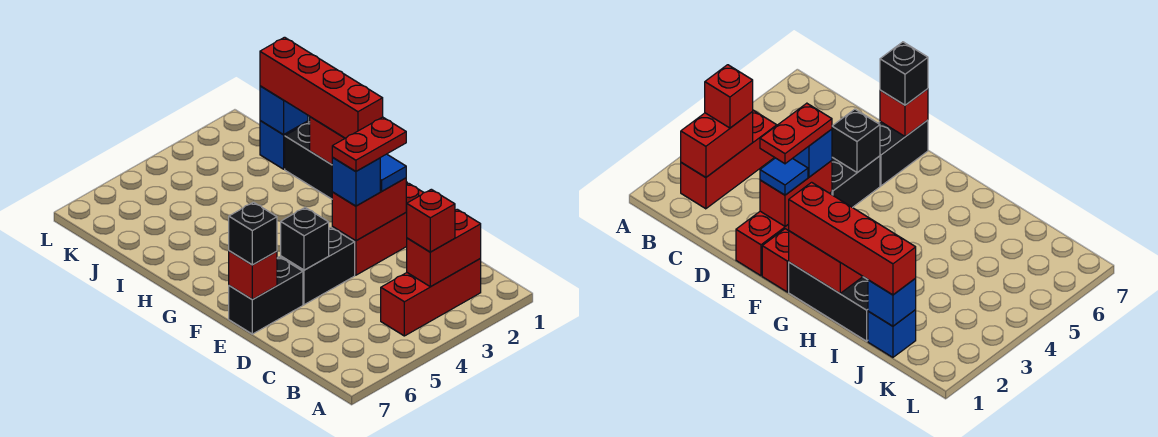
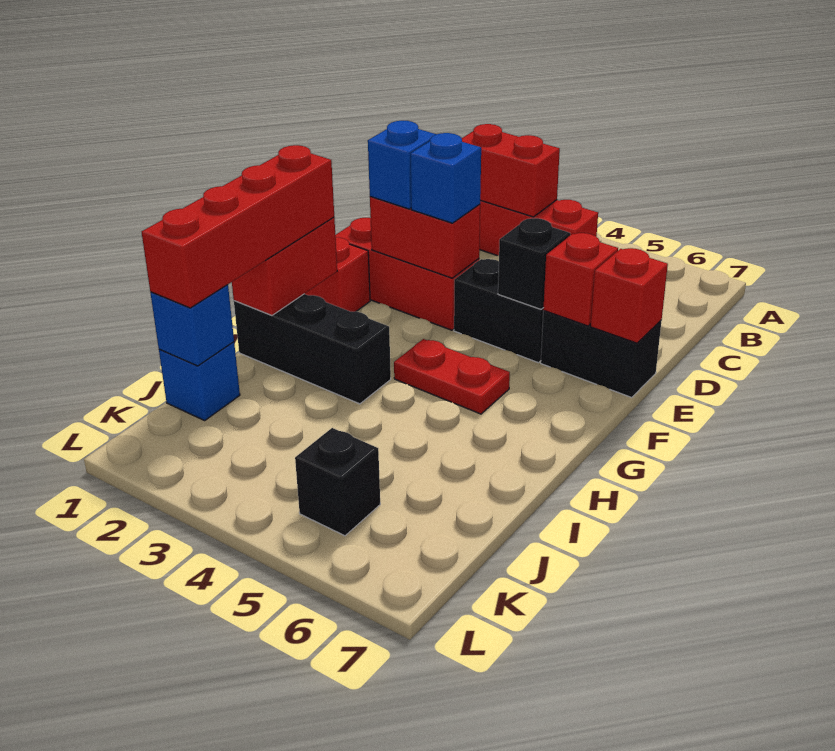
red brick B3 level 3 -> red brick E6 level 2
blue tile E2 level 3 -> blue brick E2 level 3
red plate E2:E3 level 4 -> red plate G4:G5 level 1
black brick E7 level 3 -> black brick K5 level 1
black brick G1:I1 level 1 -> black brick H1:H3 level 1

